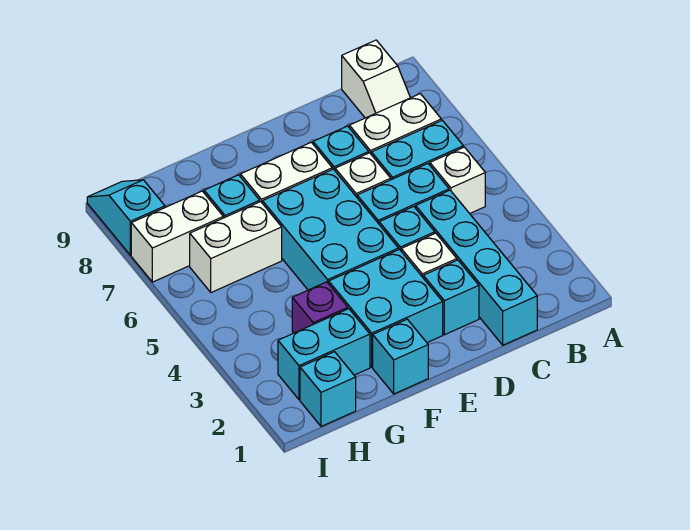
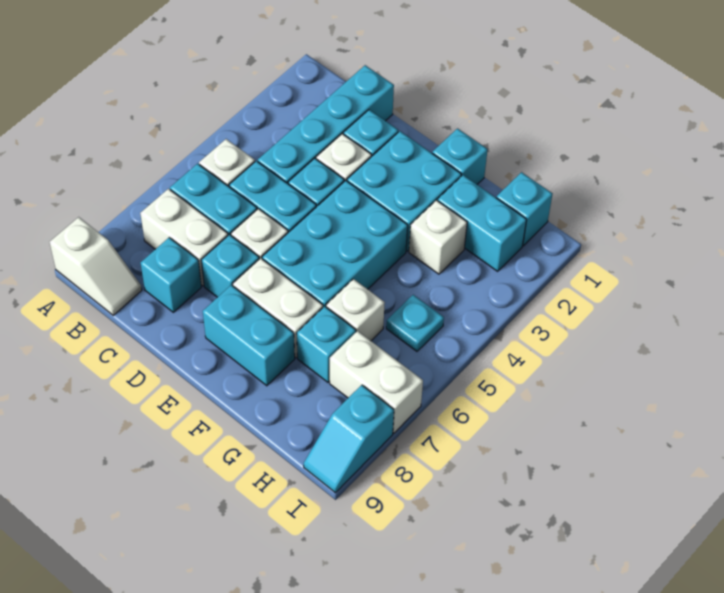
white slope B8:B9 level 1 top 9 -> white slope A9:B9 level 1 top A
none -> cyan brick C8 level 1
none -> cyan brick E8:F8 level 1
purple brick G3 level 1 -> white brick G3 level 1
white brick G6:H6 level 1 -> white brick G6 level 1
none -> cyan plate H5 level 1

